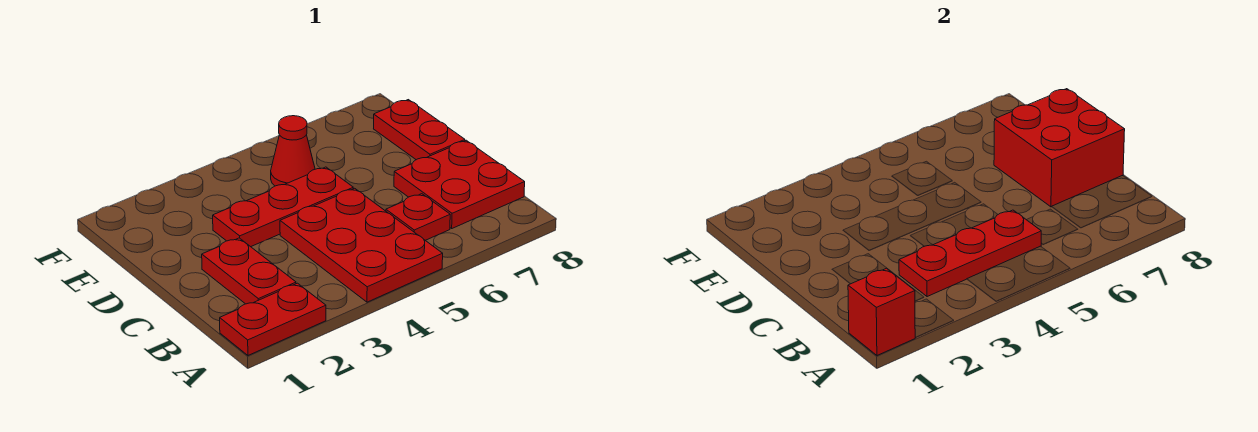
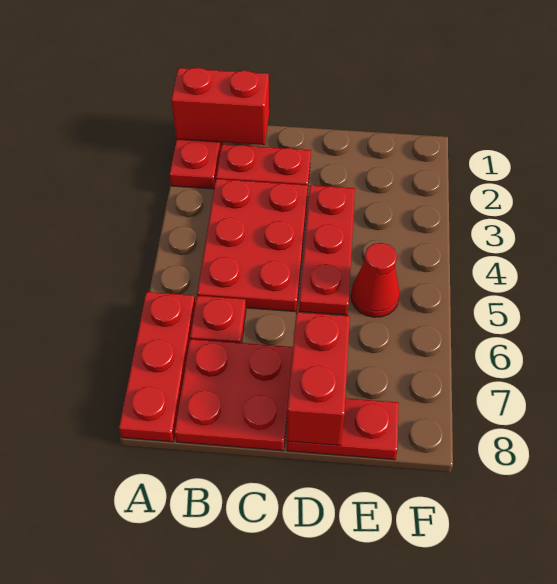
red brick A1 level 2 -> red brick A1:B1 level 2
red plate A4:C5 level 1 -> red plate B3:C5 level 1
red plate B3:B5 level 2 -> red plate A6:A8 level 1
red brick C7:D8 level 2 -> red brick D7:D8 level 2

